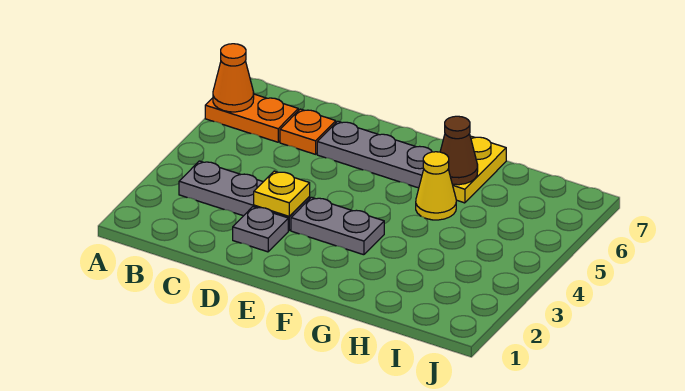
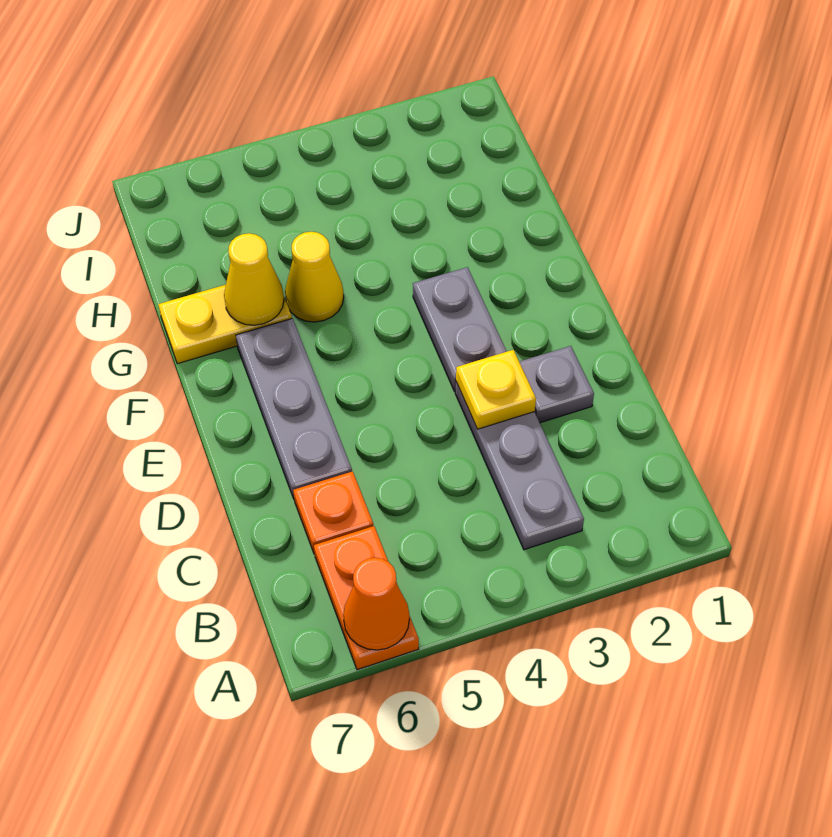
brown cone G6 level 2 -> yellow cone G6 level 2

